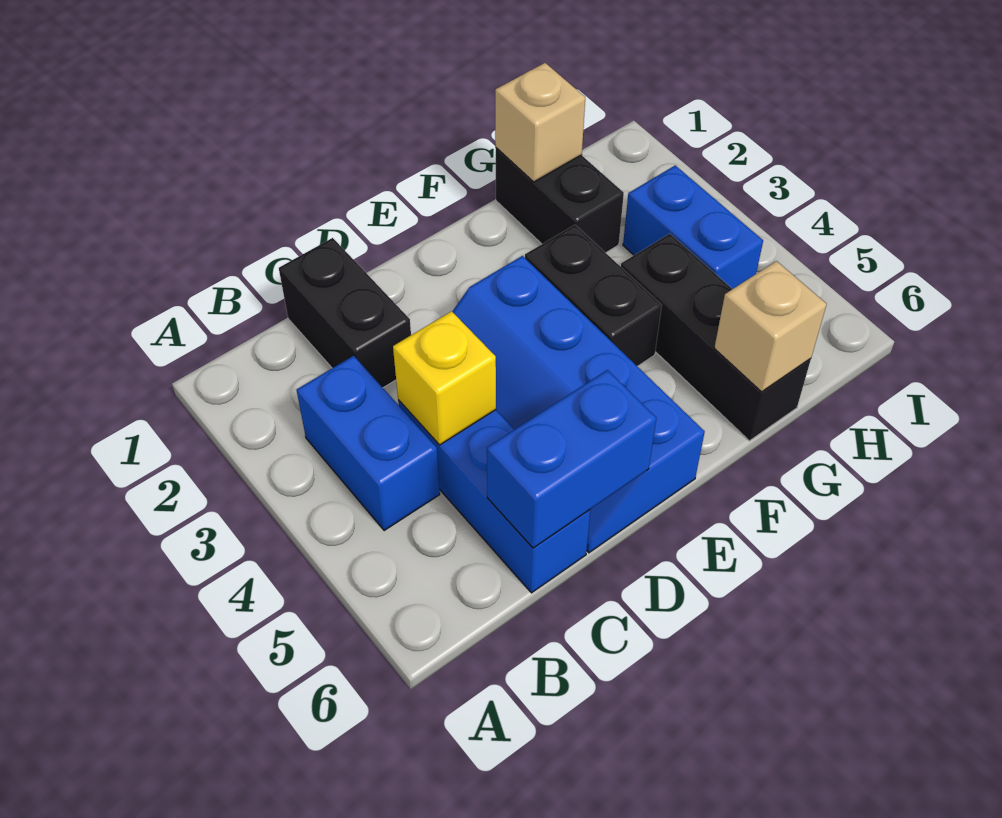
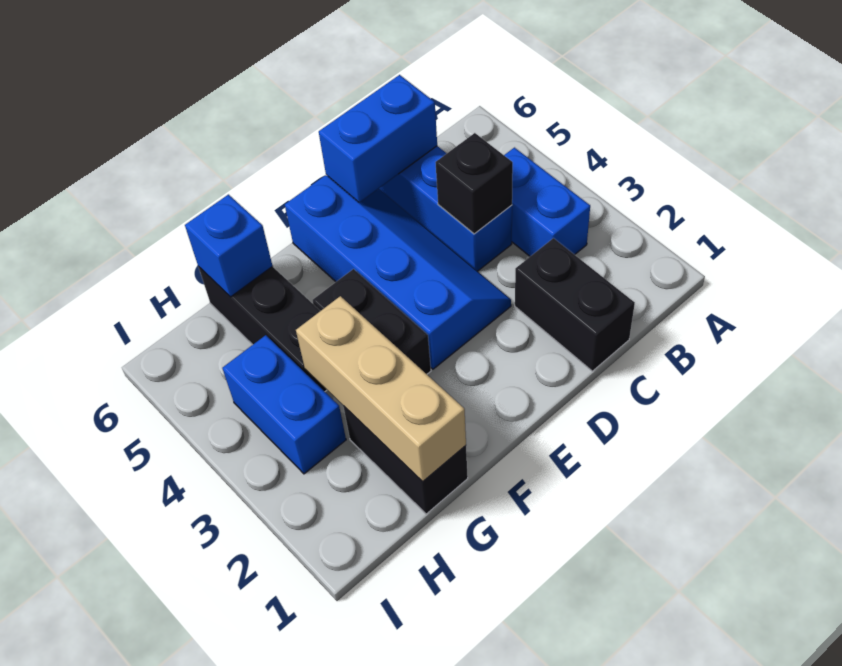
yellow brick C4 level 2 -> black brick C4 level 2
tan brick G1 level 2 -> tan brick G1:G3 level 2
tan brick G6 level 2 -> blue brick G6 level 2

